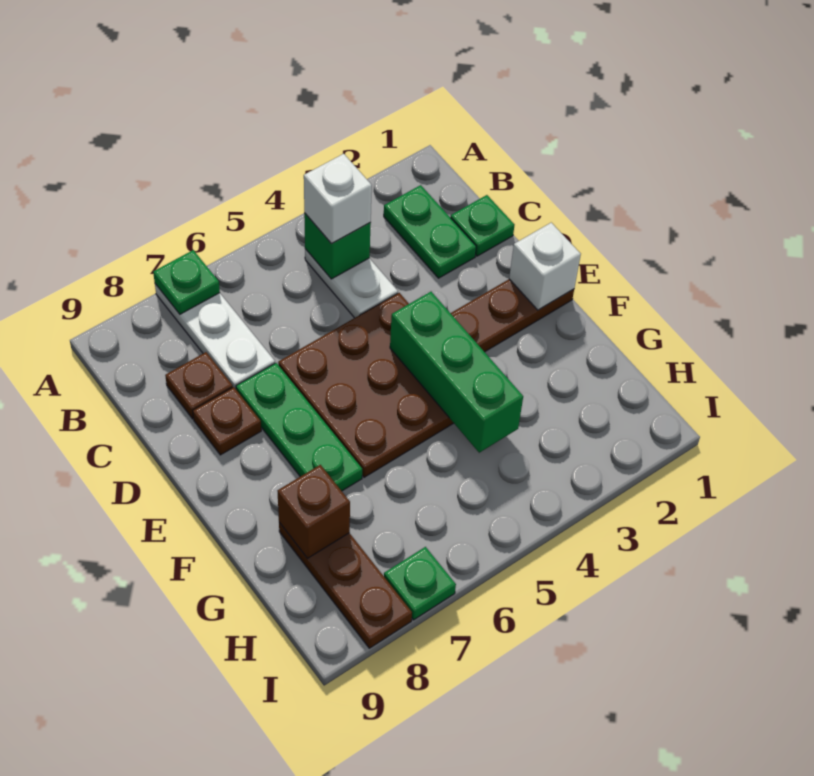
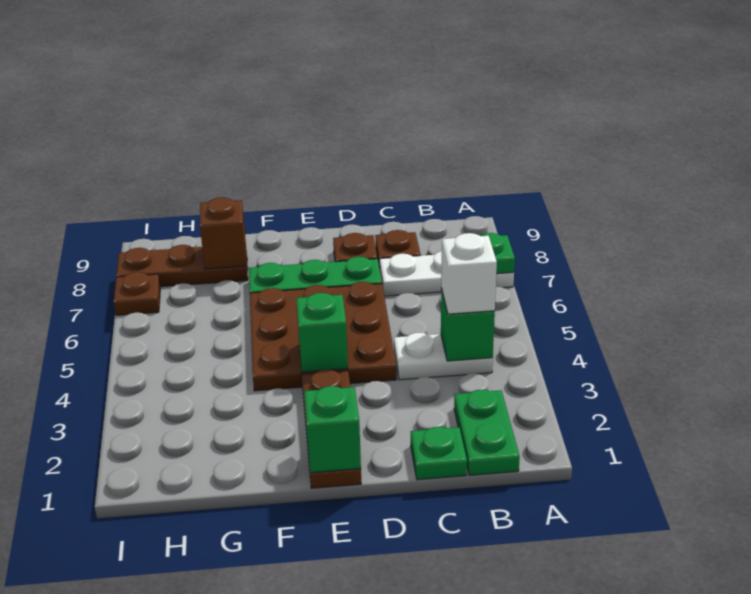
green plate B2:C2 level 1 -> green plate B1:B2 level 1
white brick E1 level 2 -> green brick E1 level 2
green brick E4:G4 level 2 -> green brick E4 level 2
green plate I7 level 1 -> brown plate I7 level 1

